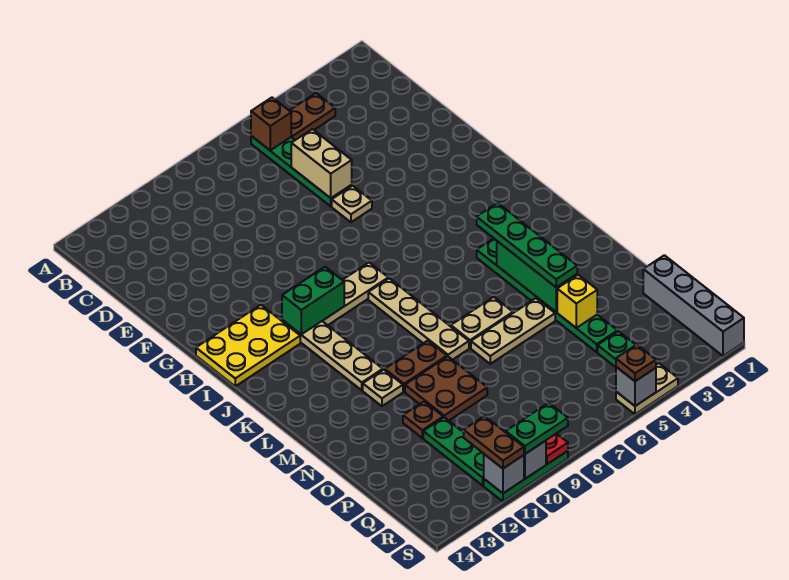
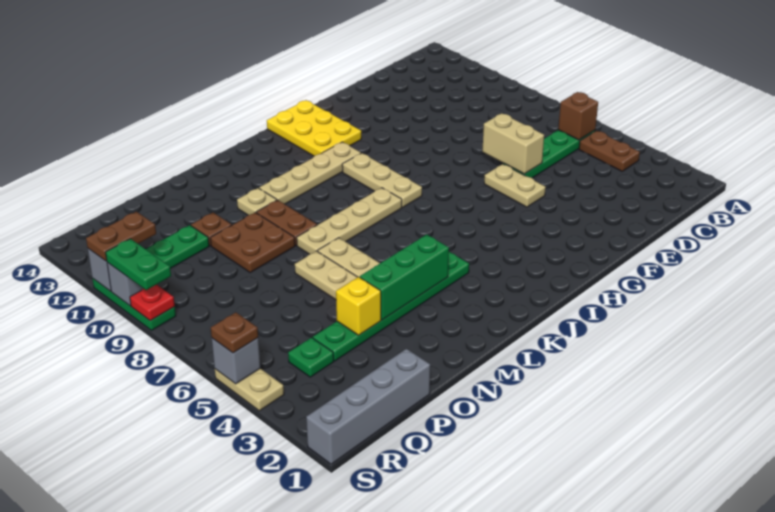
tan brick D6:E6 level 2 -> tan brick E6:E7 level 2
tan plate F6 level 1 -> tan plate F5:F6 level 1
green brick I10:I11 level 2 -> none
green plate K4:N4 level 3 -> none

